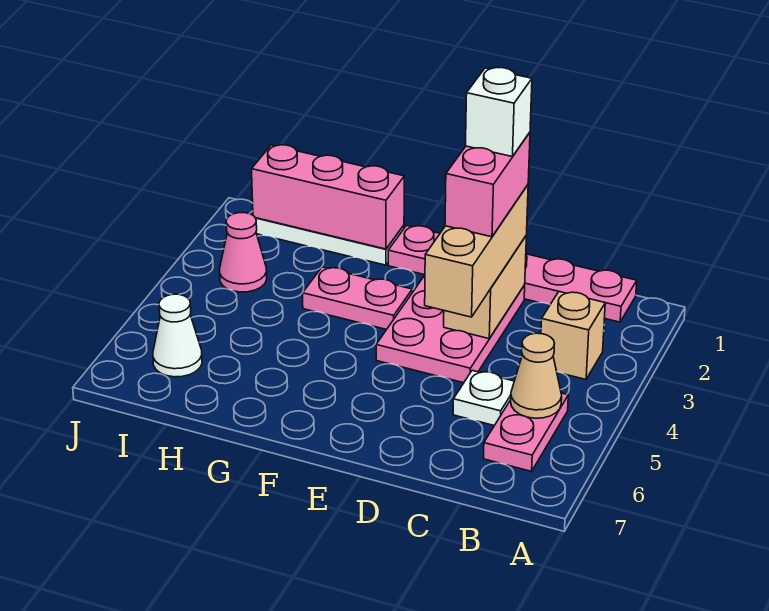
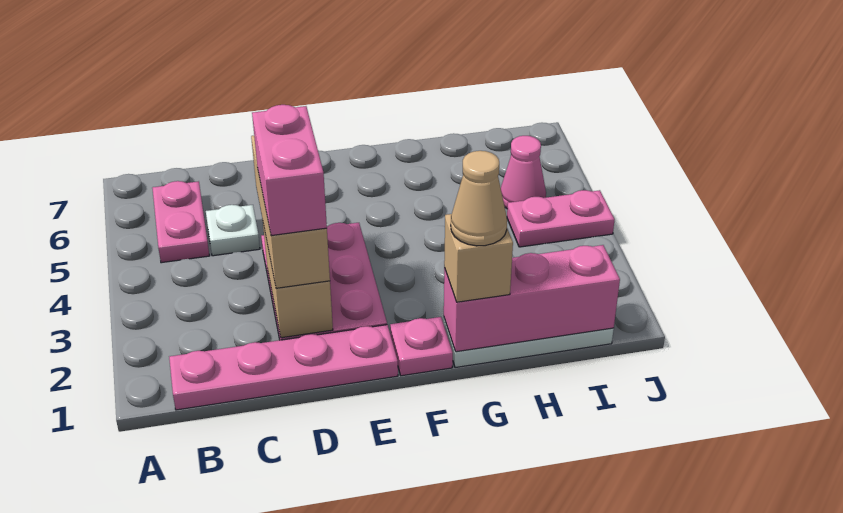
tan brick B3 level 1 -> tan brick G1 level 3
tan cone B5 level 2 -> tan cone G1 level 4
white brick D2 level 5 -> none
pink plate F3:G3 level 1 -> pink plate I4:J4 level 1
pink cone I3 level 1 -> pink cone I5 level 1
white cone I6 level 1 -> none

